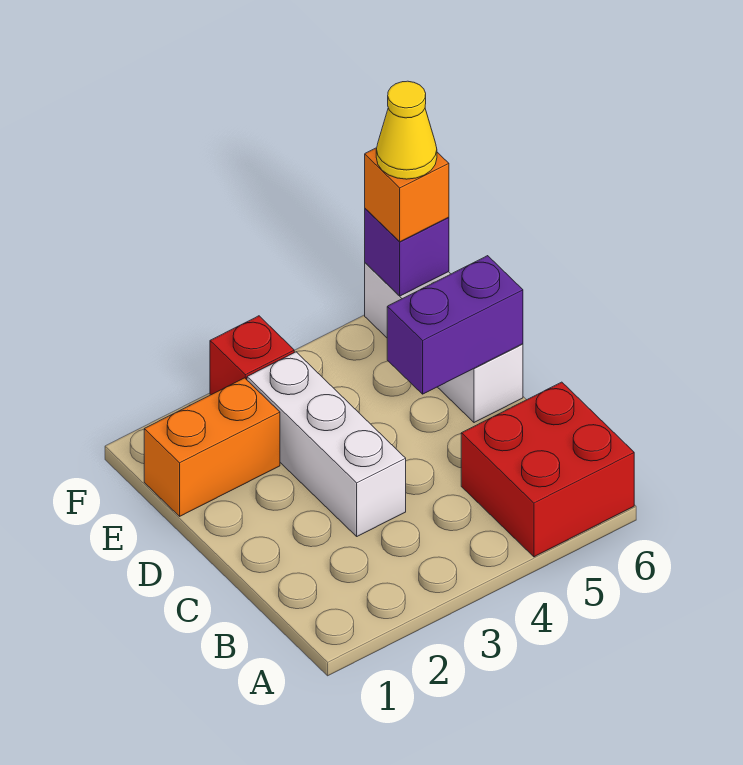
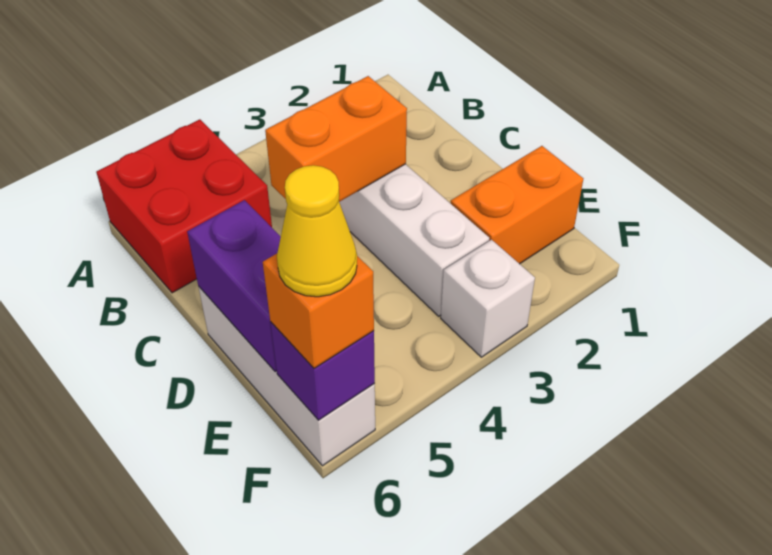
none -> orange brick C3:C4 level 2
purple brick D5:D6 level 2 -> purple brick D6:E6 level 2
red brick F3 level 1 -> white brick F3 level 1

